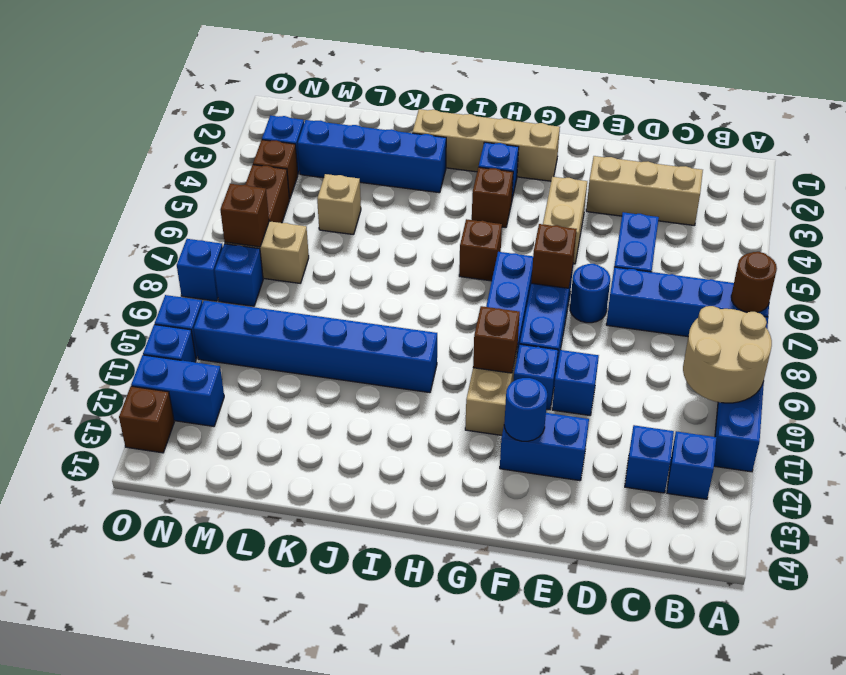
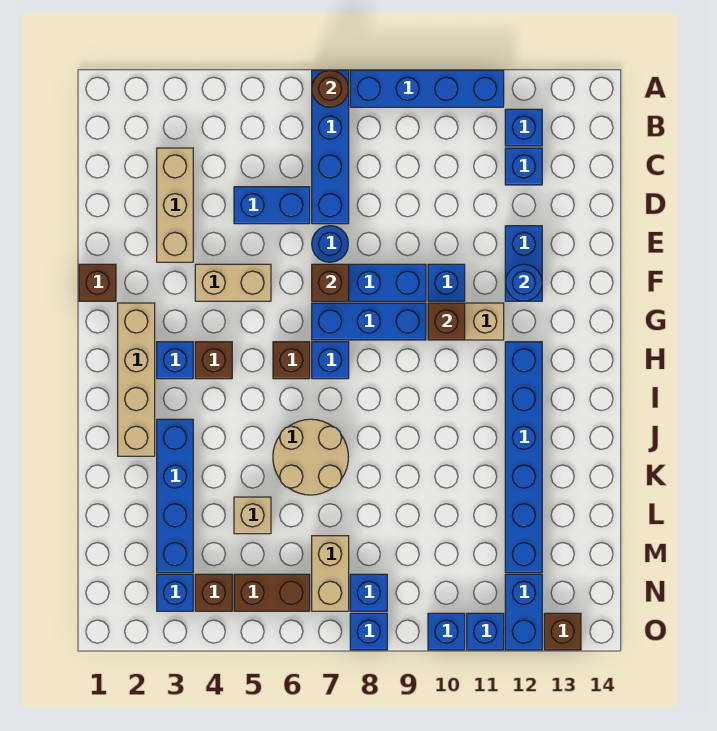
tan round brick A9:B10 level 2 -> tan round brick J6:K7 level 1
blue brick E10 level 1 -> blue brick H7 level 1
blue brick I10:N10 level 1 -> blue brick H12:M12 level 1
brown brick N7 level 2 -> brown brick F1 level 1

